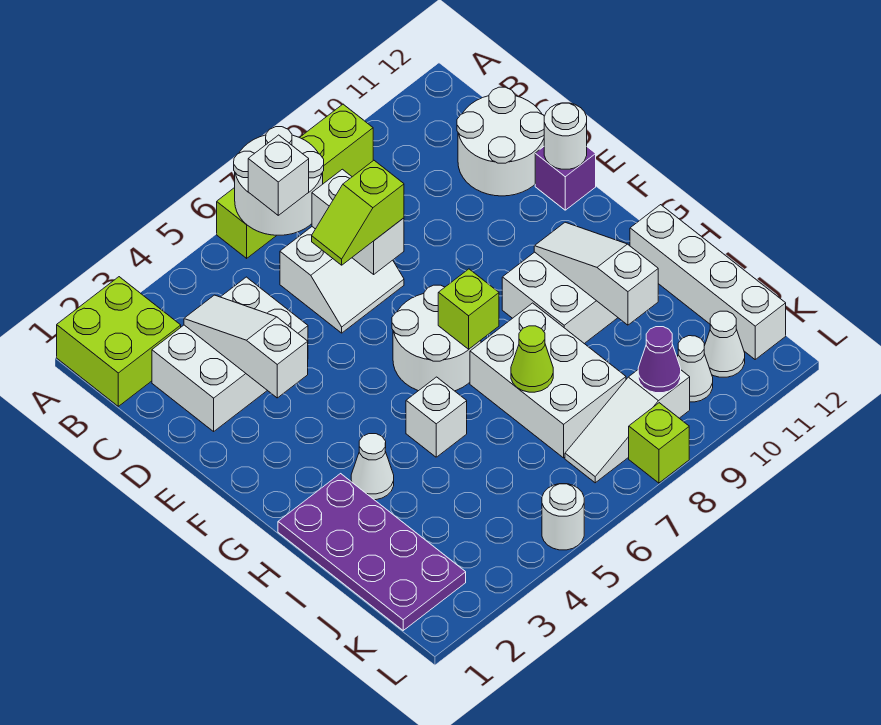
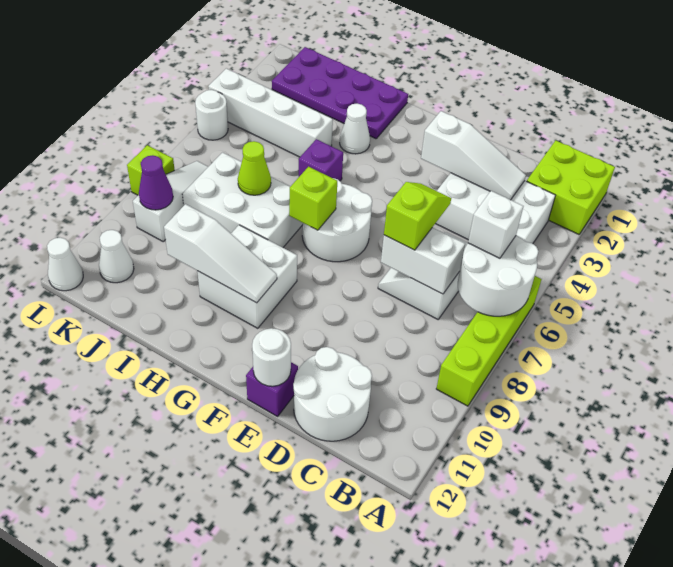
white brick C2:D4 level 1 -> white brick B3:D4 level 1
white brick H5 level 1 -> purple brick H5 level 1
white brick H12:K12 level 1 -> white brick I4:L4 level 1
white cone K10 level 1 -> white cone L12 level 1

